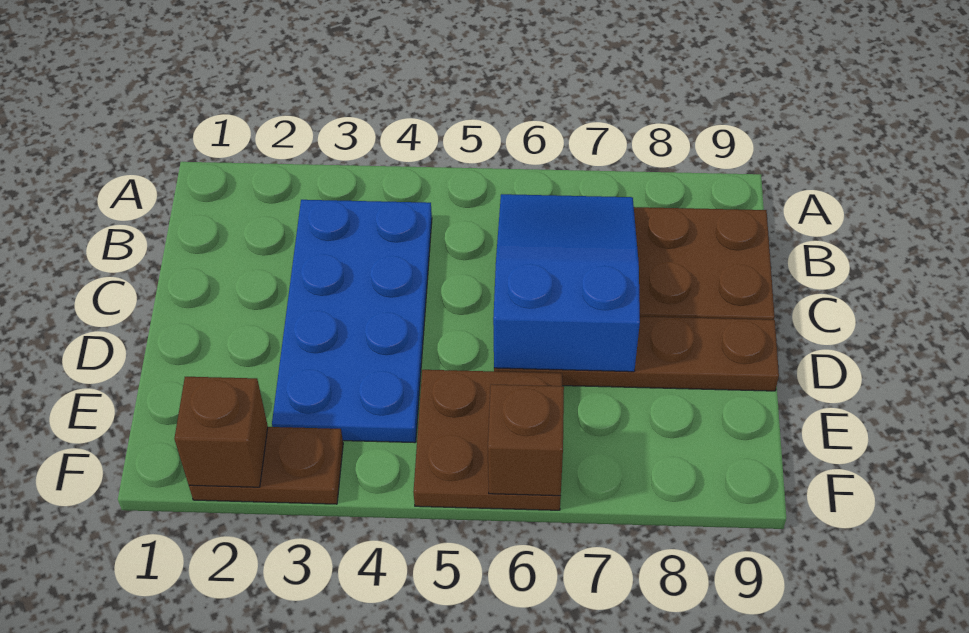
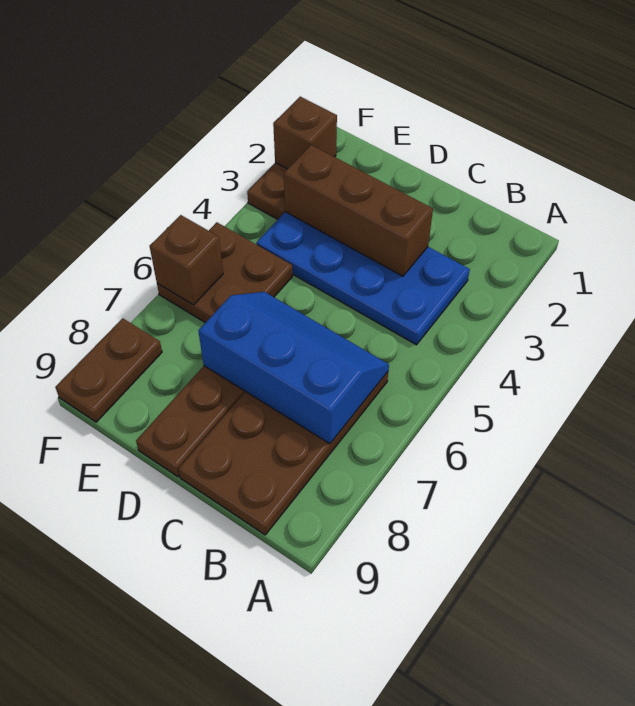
blue slope B6:D7 level 2 top D -> blue slope B6:D7 level 2 top 7
none -> brown brick C3:E3 level 2
none -> brown plate F8:F9 level 1

